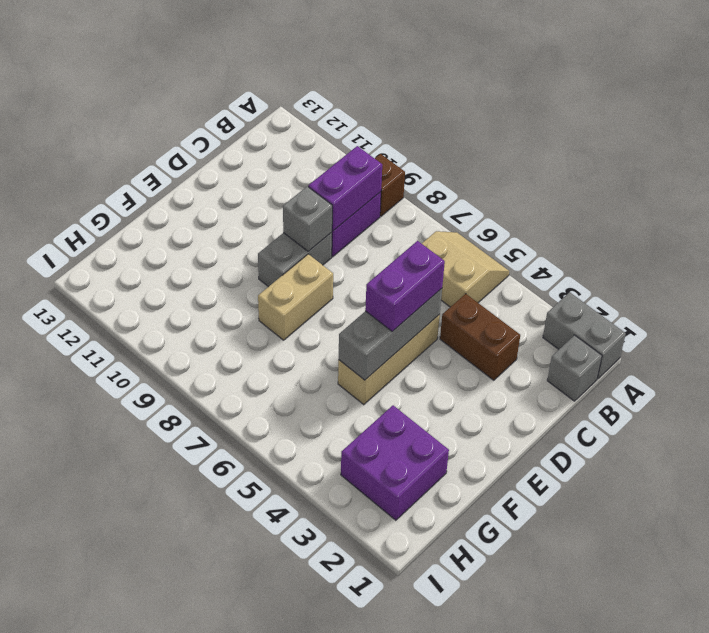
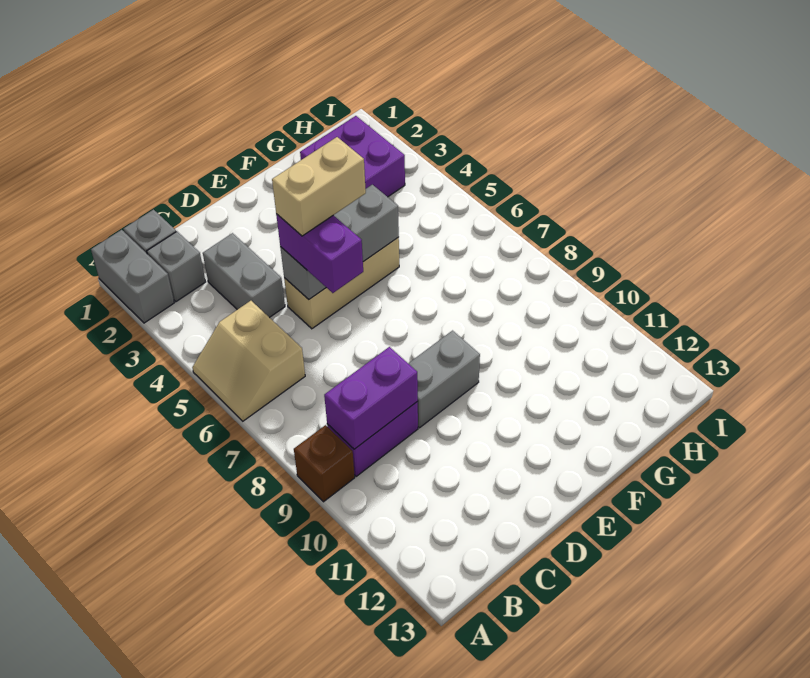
brown brick C3:C4 level 1 -> grey brick C3:C4 level 1
purple brick D5:E5 level 3 -> purple brick D5:D6 level 3
grey brick D9 level 2 -> grey brick B2 level 1
tan brick E8:F8 level 1 -> tan brick D5:E5 level 4

